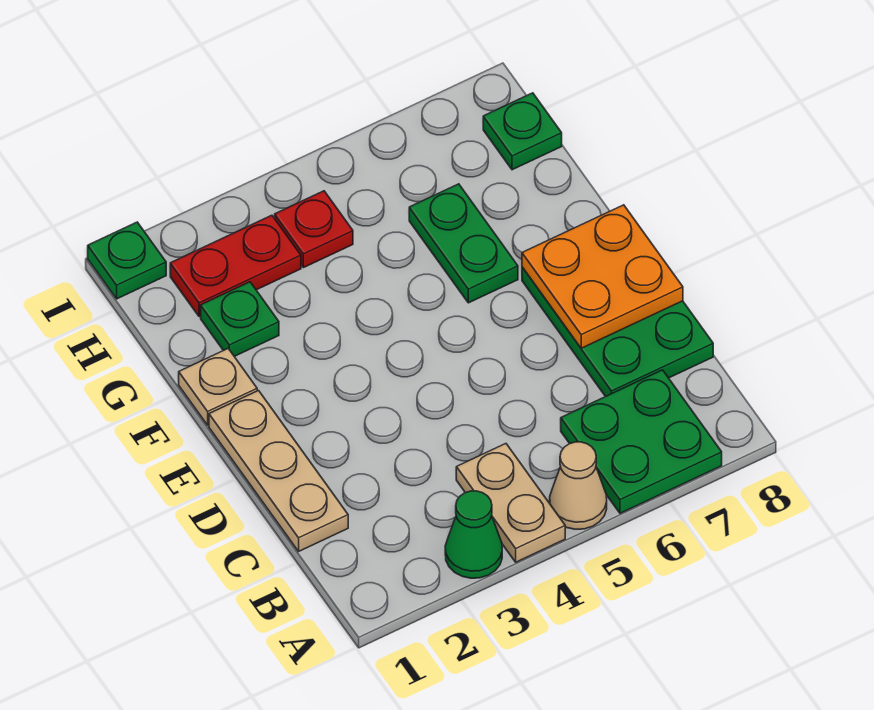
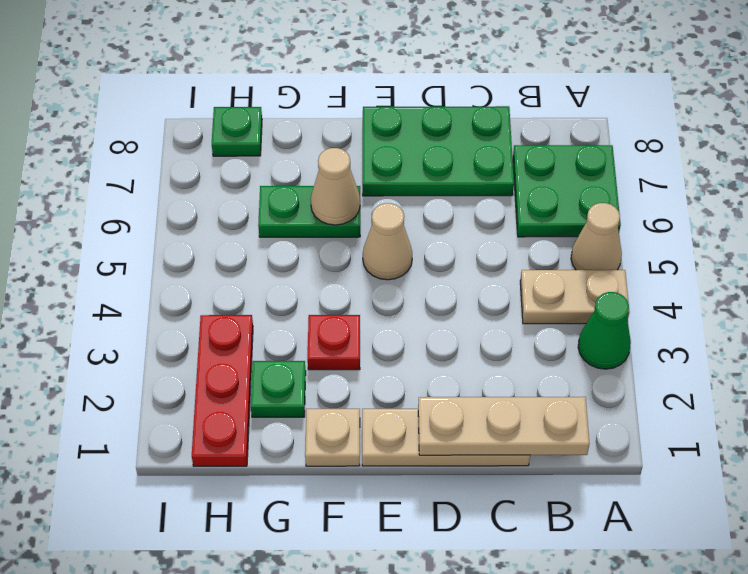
none -> tan plate B1:D1 level 2
orange plate D7:E8 level 2 -> none
none -> tan cone E5 level 1
none -> tan cone F6 level 2
red plate H2:H3 level 1 -> red plate H1:H3 level 1
red plate H4 level 1 -> red plate F3 level 1
green plate I1 level 1 -> none

